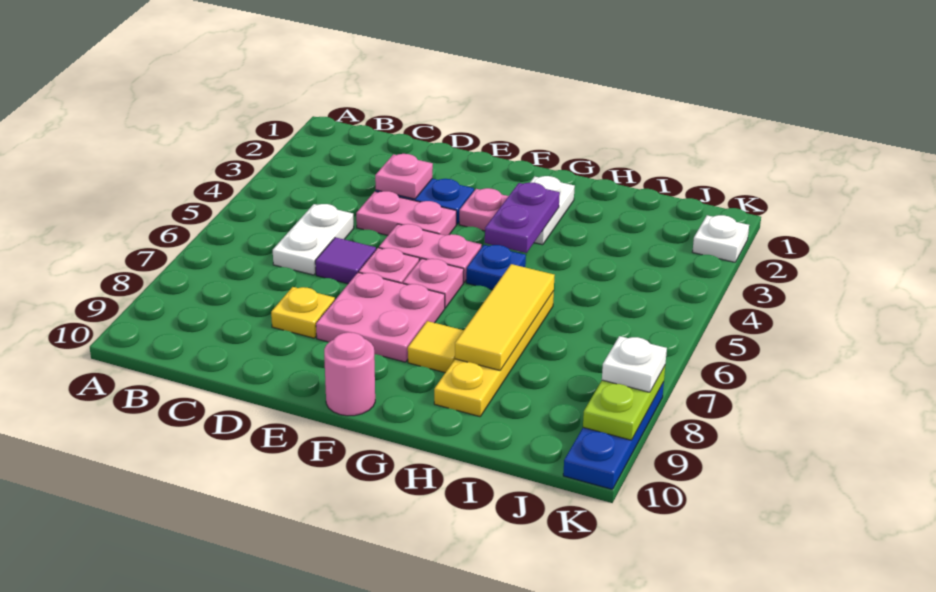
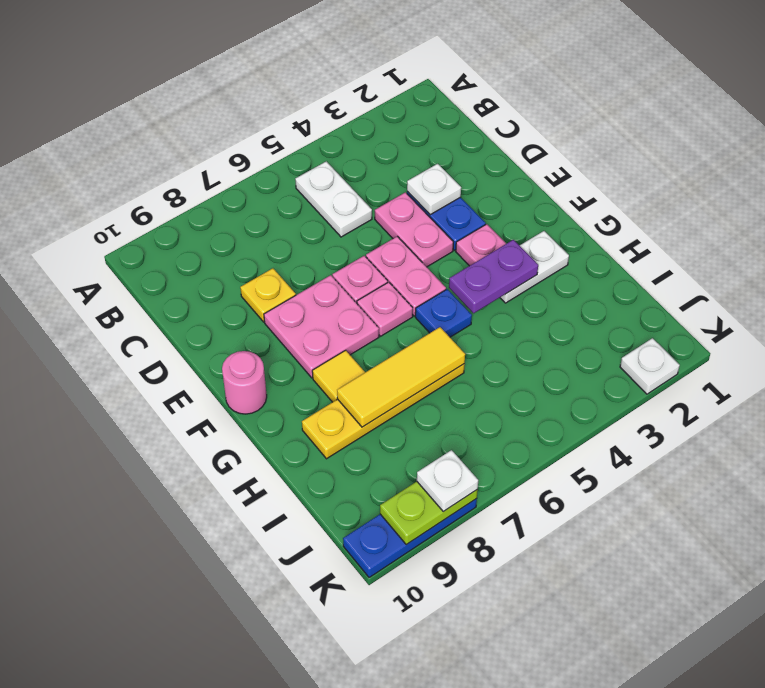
white plate C5:C6 level 1 -> white plate B5:C5 level 1
pink plate D3 level 2 -> white plate D3 level 2
purple tile D6 level 1 -> none

